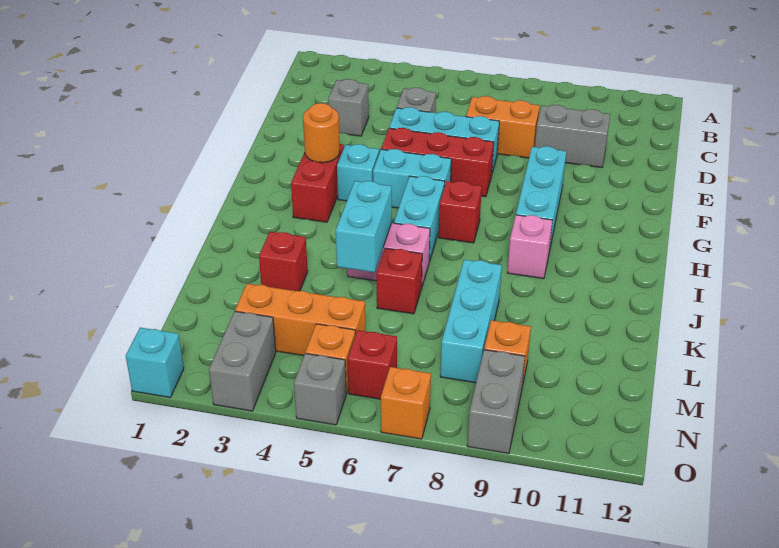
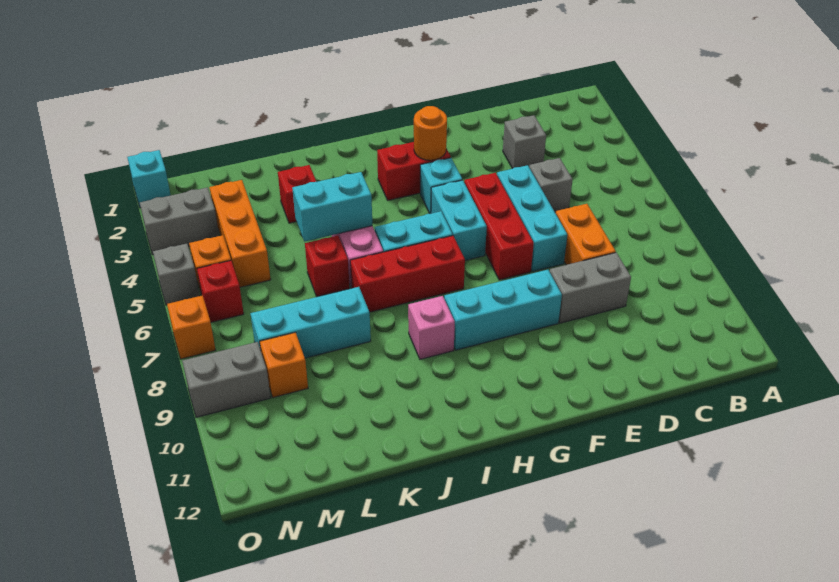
grey brick D9:D10 level 1 -> grey brick D9:E9 level 1
red brick H7 level 1 -> red brick H7:J7 level 1

